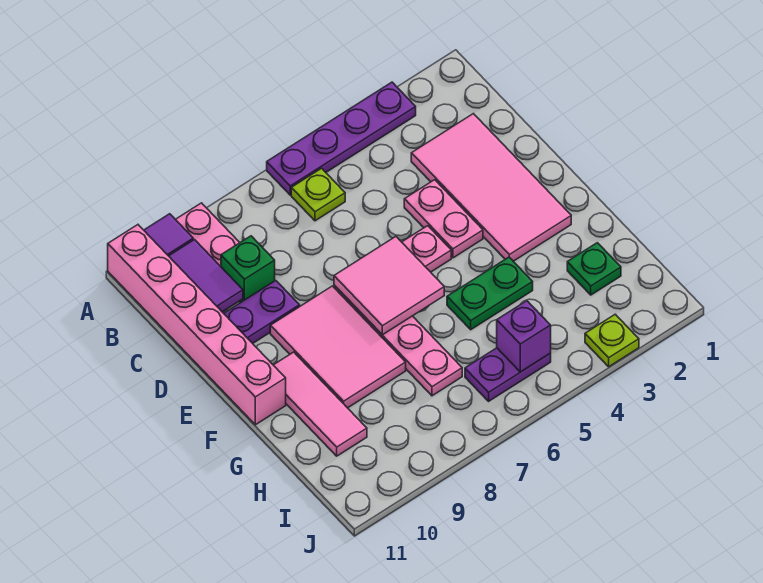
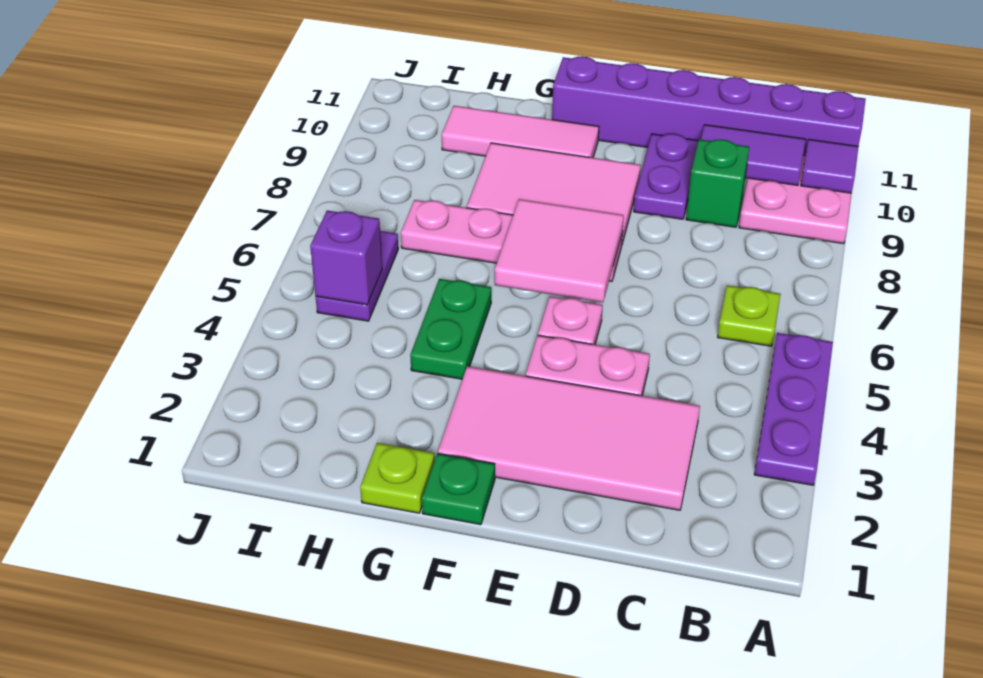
purple plate A3:A6 level 1 -> purple plate A3:A5 level 1
pink brick A11:F11 level 1 -> purple brick A11:F11 level 1
green plate H2 level 1 -> green plate F1 level 1
lime plate J3 level 1 -> lime plate G1 level 1

